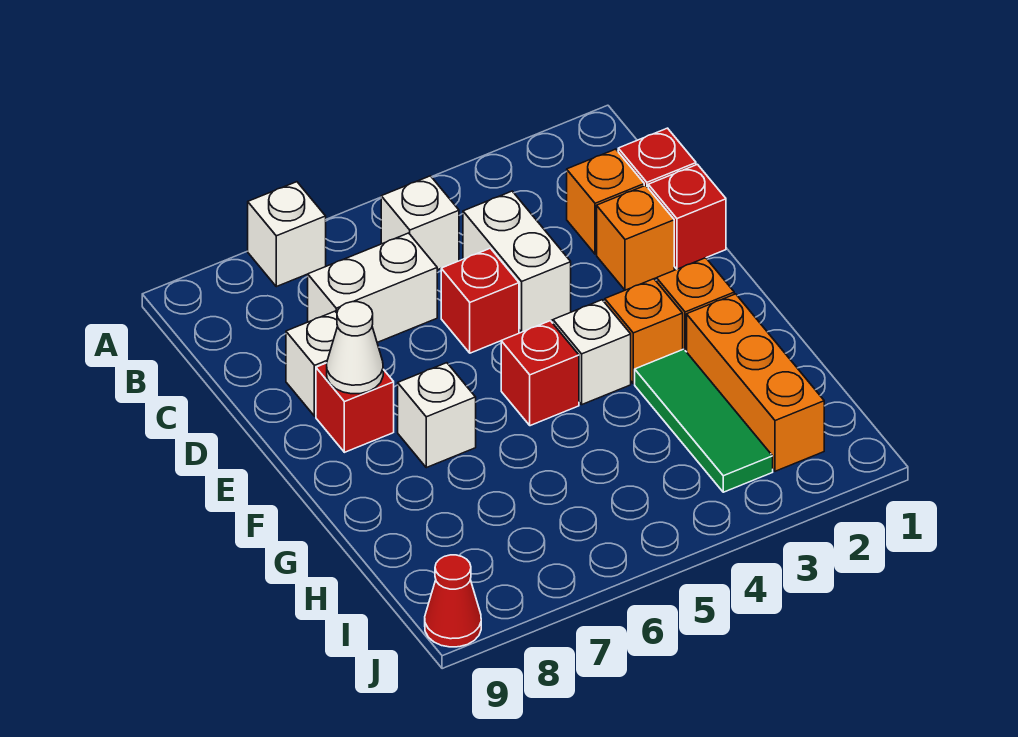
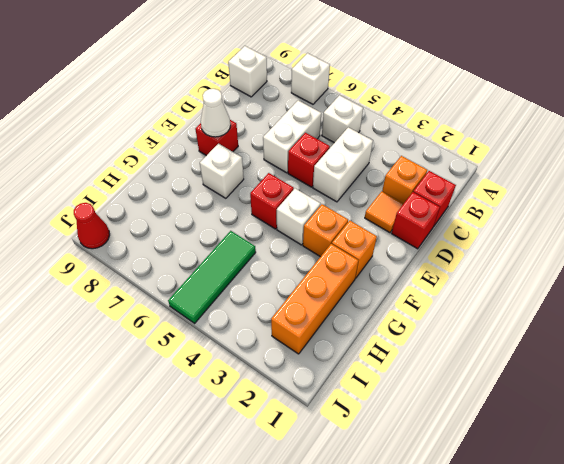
white brick C6:C7 level 1 -> white brick C6:D6 level 1
orange brick D2 level 1 -> orange tile D2 level 1
white brick D8 level 1 -> white brick B9 level 1
green tile G3:I3 level 1 -> green tile H5:J5 level 1

